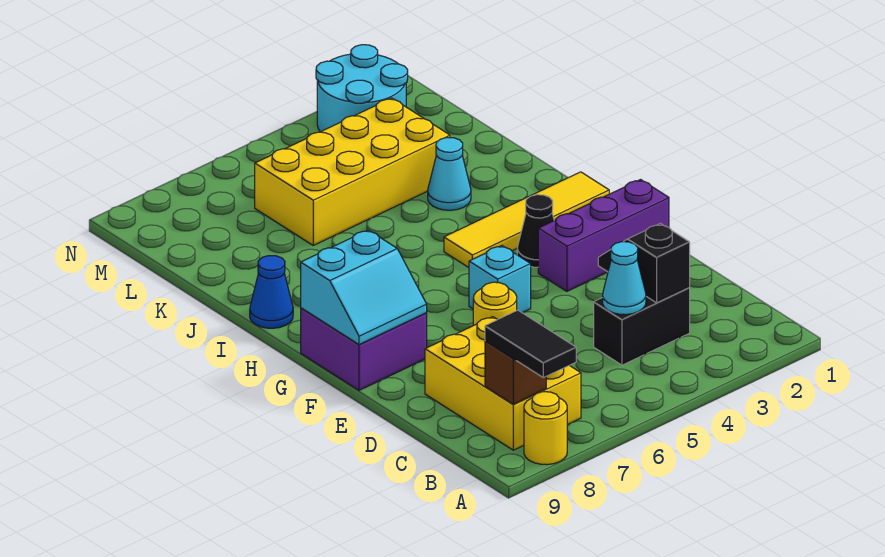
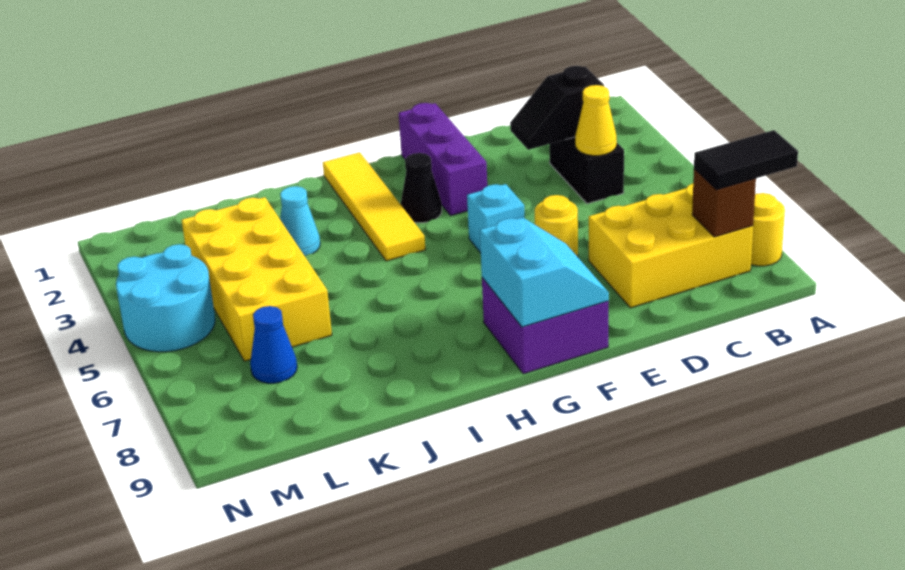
cyan cone C4 level 2 -> yellow cone C4 level 2
blue cone I9 level 1 -> blue cone L7 level 1
cyan round brick M2:N3 level 1 -> cyan round brick M4:N5 level 1

